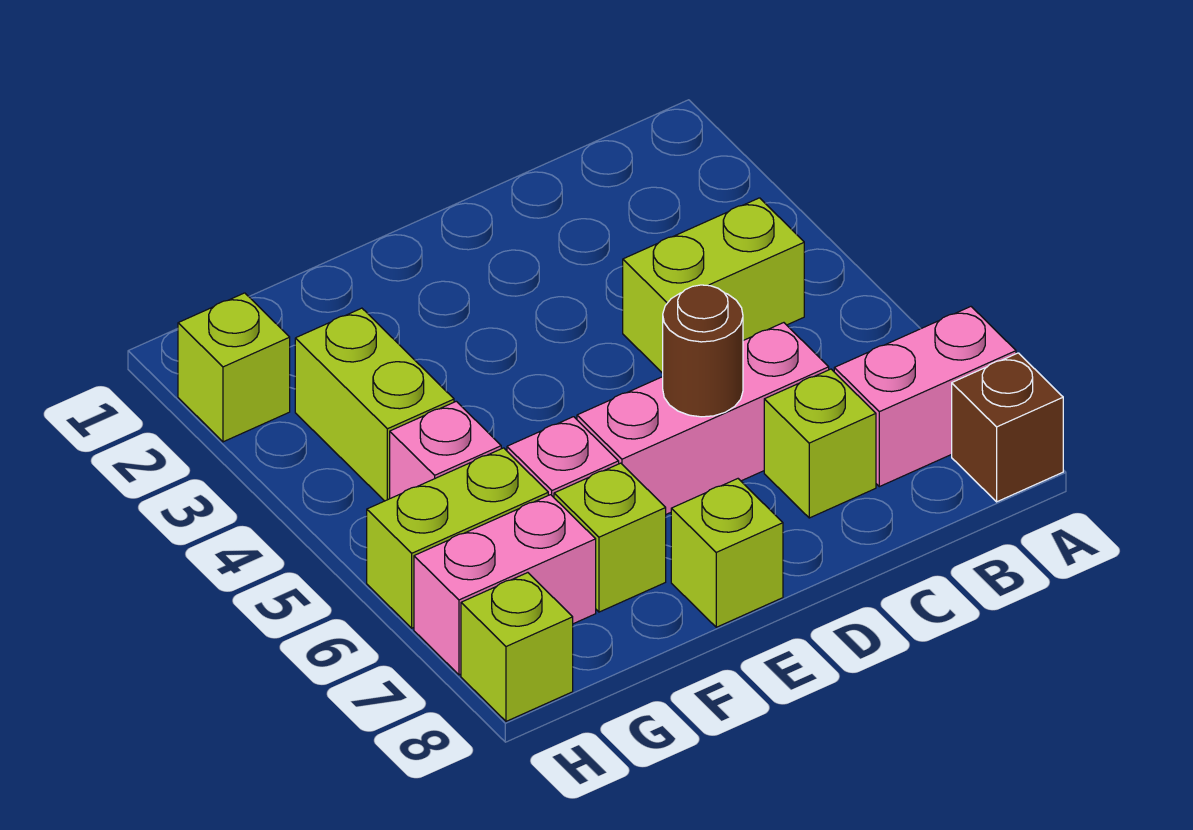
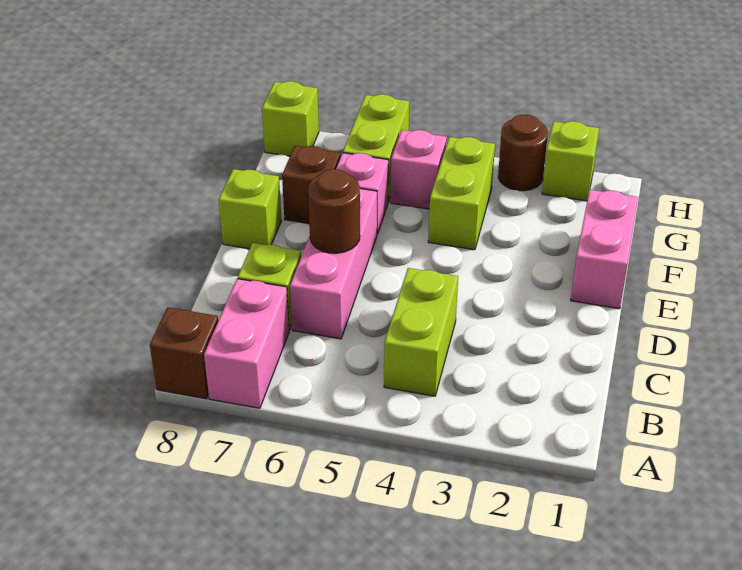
lime brick F7 level 1 -> brown brick F7 level 1
lime brick G3:G4 level 1 -> lime brick F4:G4 level 1
pink brick G7:H7 level 1 -> pink brick E1:F1 level 1
none -> brown round brick H3 level 1

